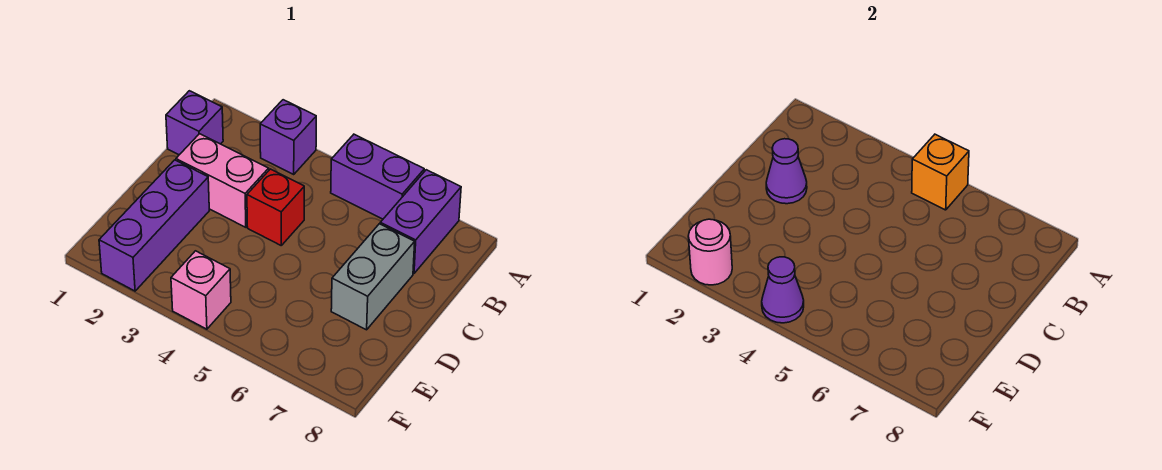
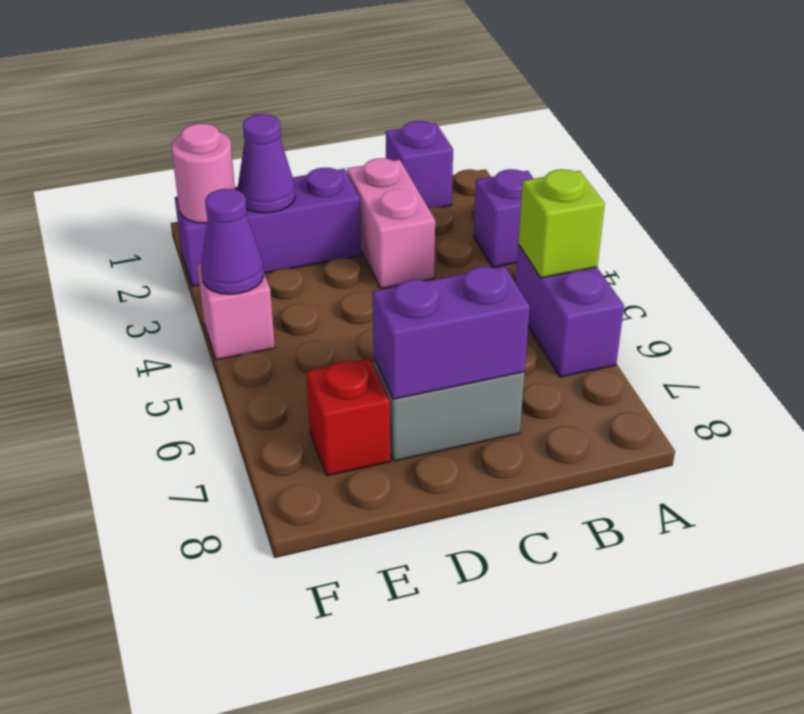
orange brick A5 level 2 -> lime brick A5 level 2
purple brick A7:B7 level 1 -> purple brick C7:D7 level 2
purple cone C2 level 2 -> purple cone E2 level 2
red brick C4 level 1 -> red brick E7 level 1

